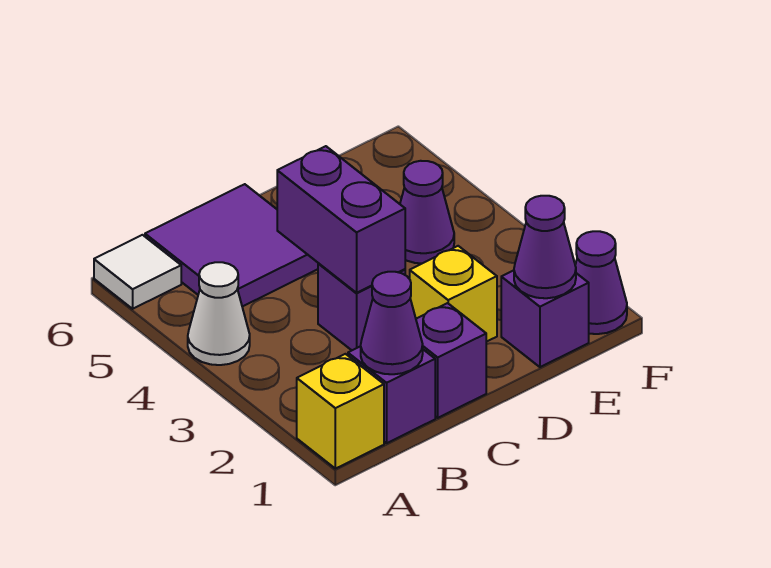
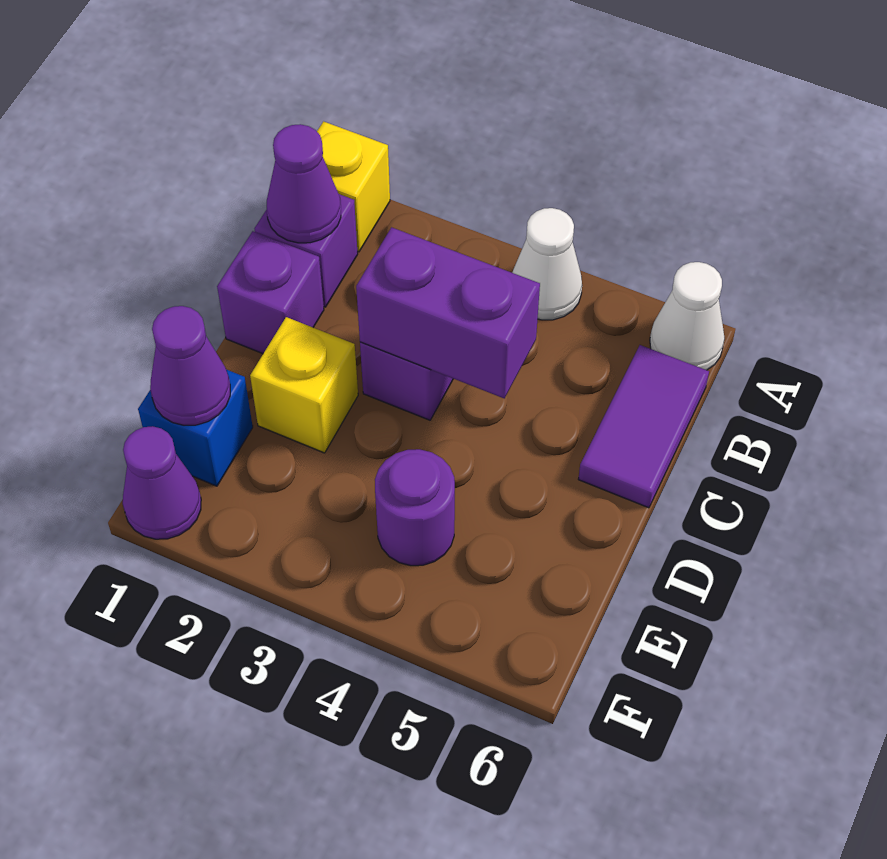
white tile A6 level 1 -> white cone A6 level 1
purple tile B5:C6 level 1 -> purple tile B6:C6 level 1
purple brick E1 level 1 -> blue brick E1 level 1
purple cone E4 level 1 -> purple round brick E4 level 1

